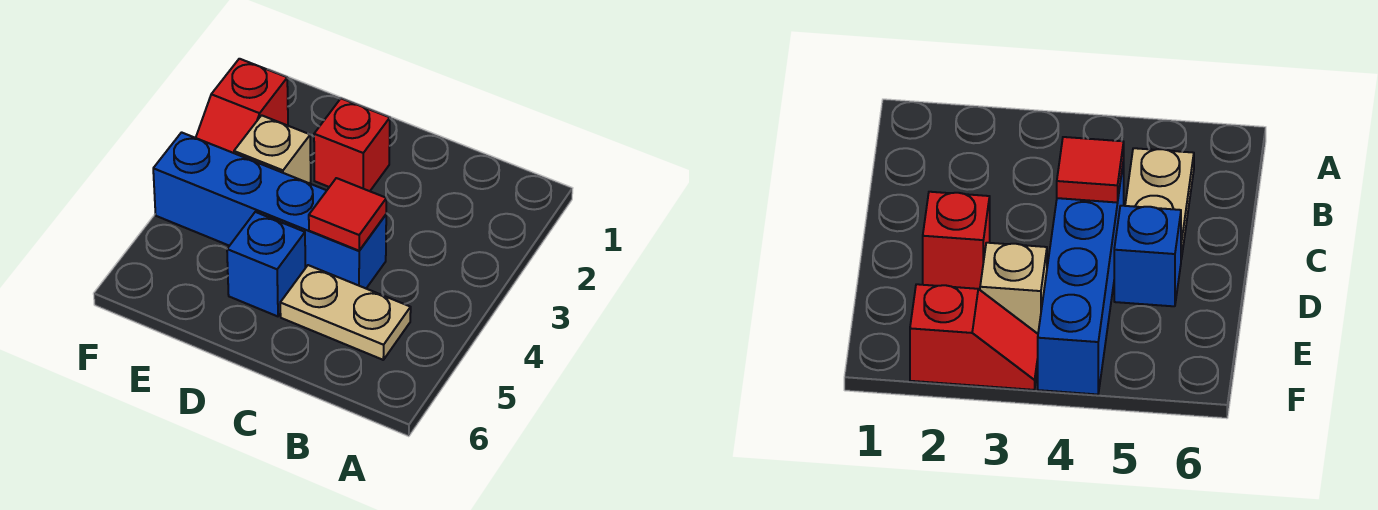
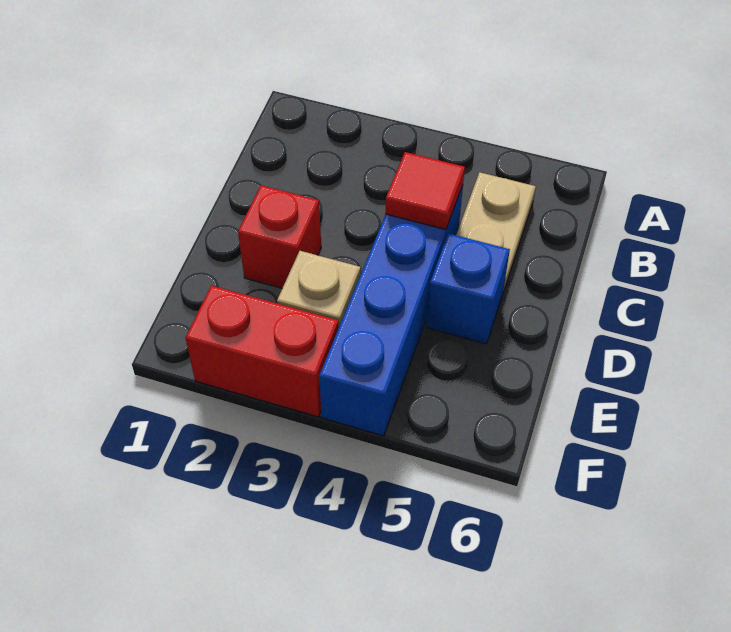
red slope F2:F3 level 1 top 2 -> red brick F2:F3 level 1

